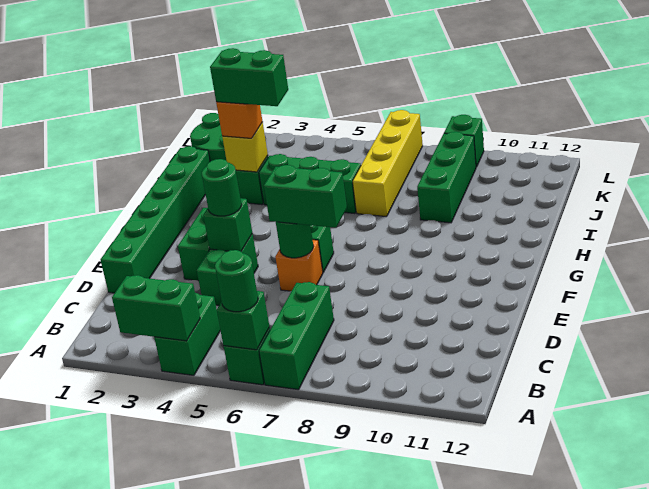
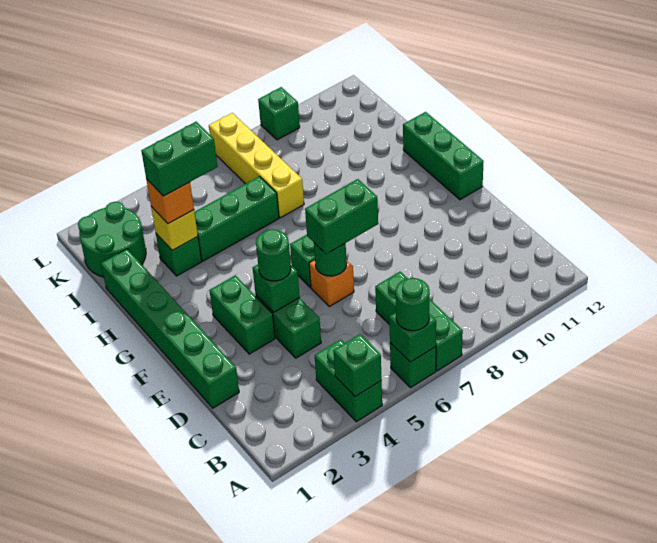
green brick A3:A4 level 2 -> green brick A4 level 2
green brick I9:K9 level 1 -> green brick F12:H12 level 1

